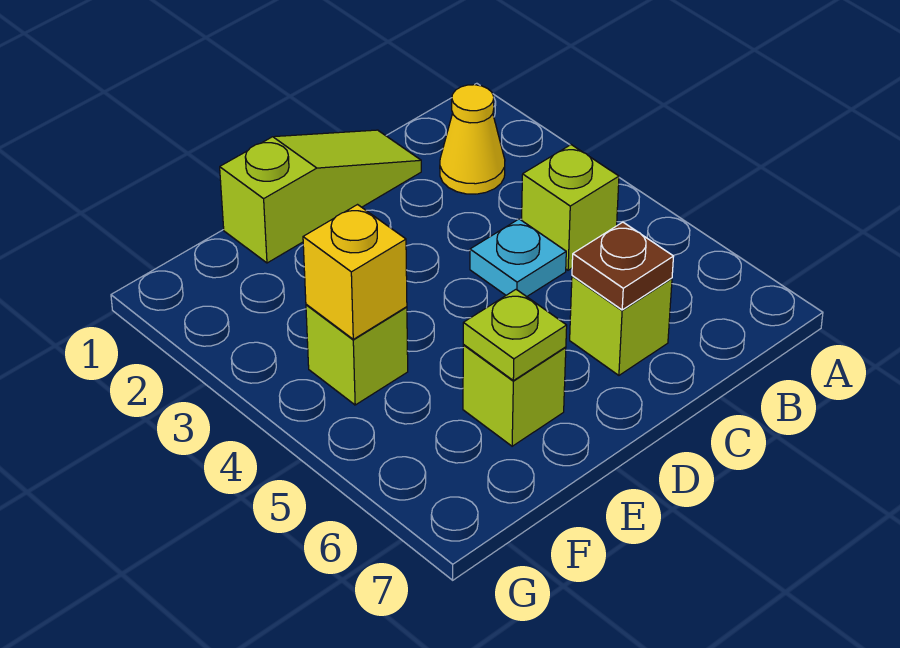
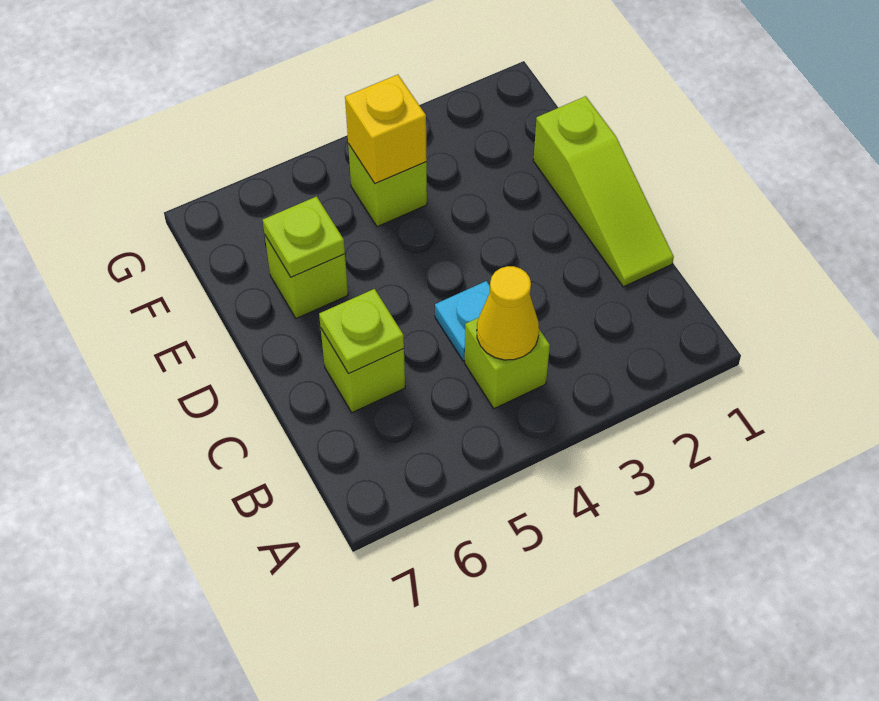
yellow cone B2 level 1 -> yellow cone B4 level 2
brown plate C6 level 2 -> lime plate C6 level 2

